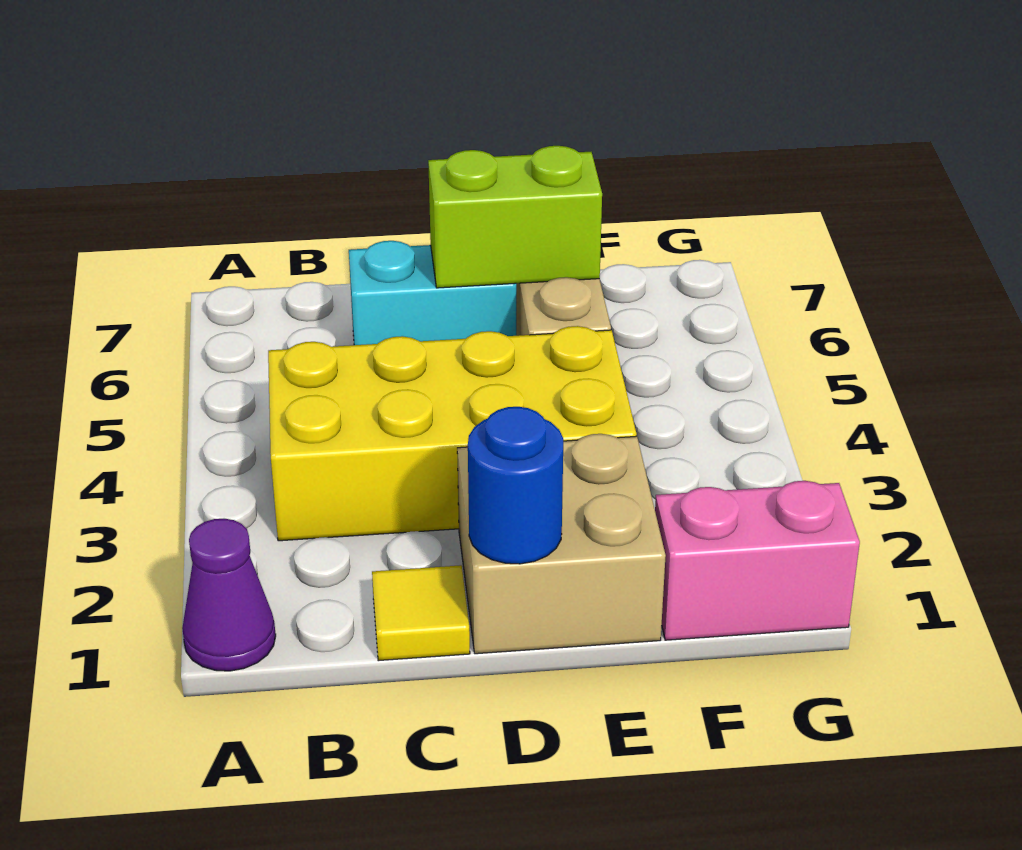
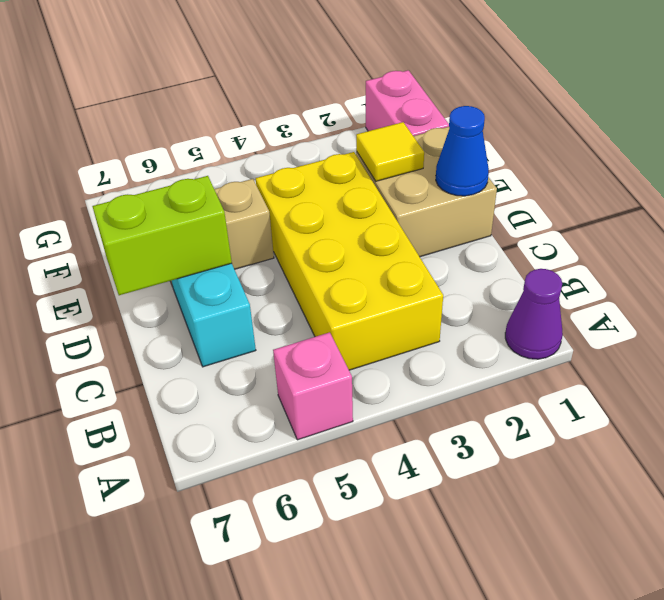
none -> pink brick A5 level 1
yellow tile C1 level 1 -> yellow tile E2 level 2
blue round brick D1 level 2 -> blue cone D1 level 2
lime brick D6:E6 level 2 -> lime brick D6:D7 level 2

